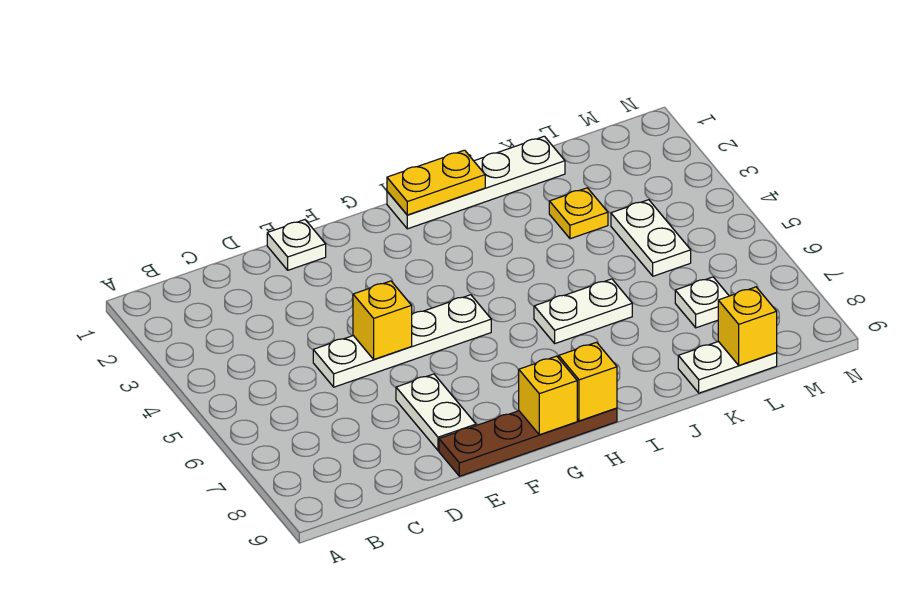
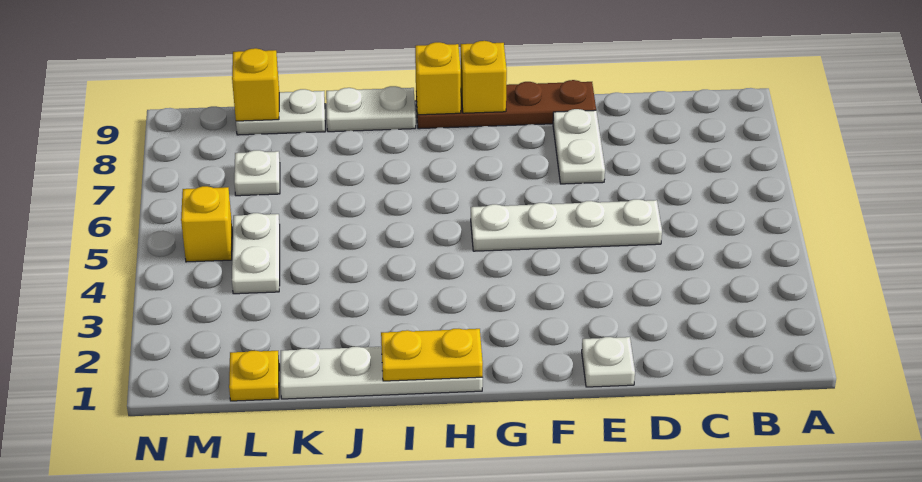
yellow brick E5 level 2 -> yellow brick M5 level 1
white plate I6:J6 level 1 -> white plate I9:J9 level 1
yellow plate K3 level 1 -> yellow plate L1 level 1

